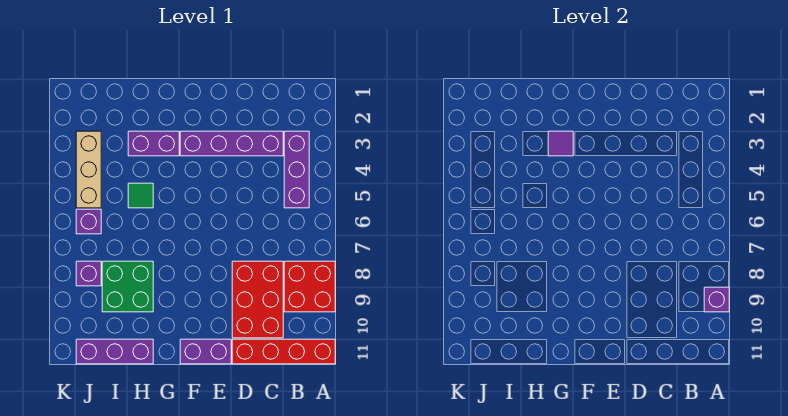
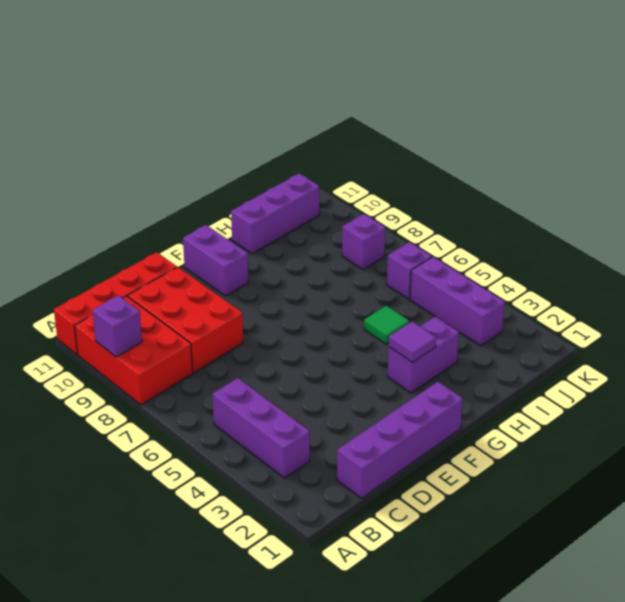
red brick A8:B9 level 1 -> red brick A8:B10 level 1
purple brick C3:F3 level 1 -> purple brick C1:F1 level 1
purple brick E11:F11 level 1 -> purple brick F10:F11 level 1
green brick H8:I9 level 1 -> none
tan brick J3:J5 level 1 -> purple brick J3:J5 level 1

